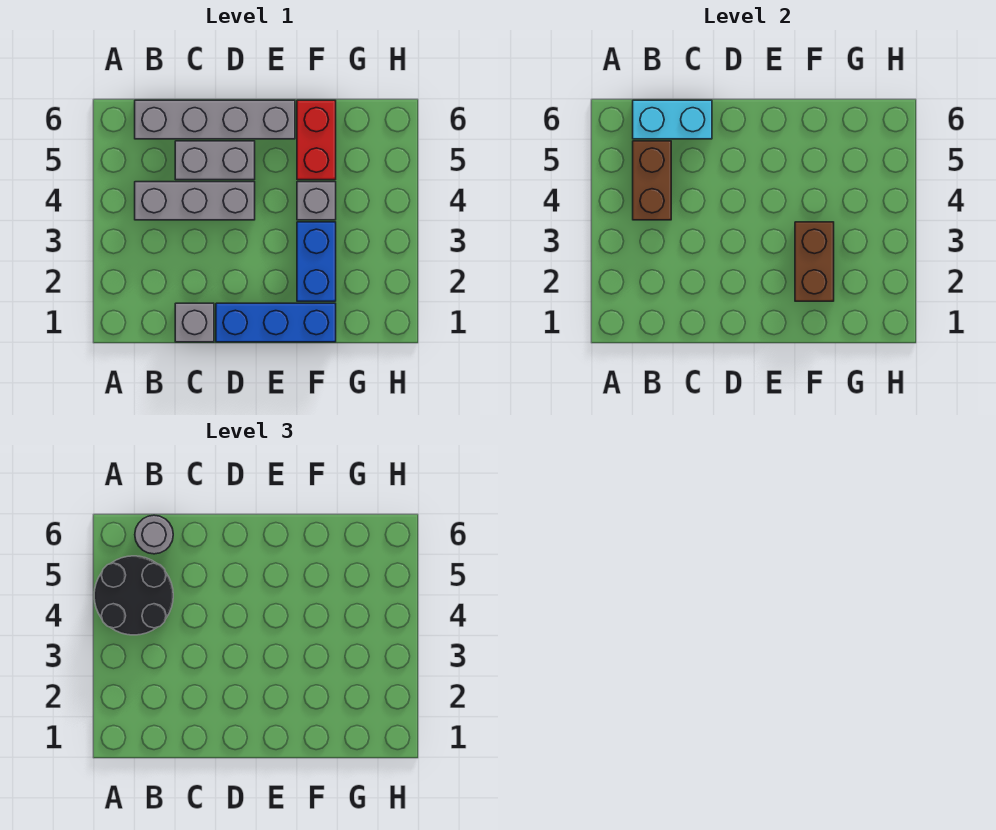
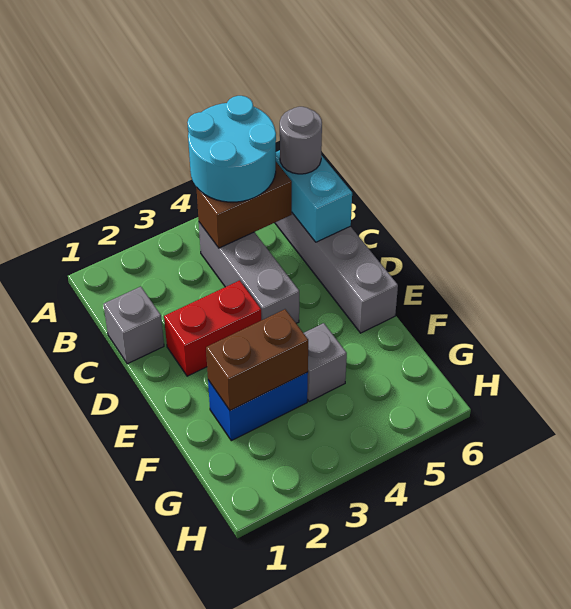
black round brick A4:B5 level 3 -> cyan round brick A4:B5 level 3
grey brick C5:D5 level 1 -> none
blue brick D1:F1 level 1 -> none
red brick F5:F6 level 1 -> red brick D2:D3 level 1

